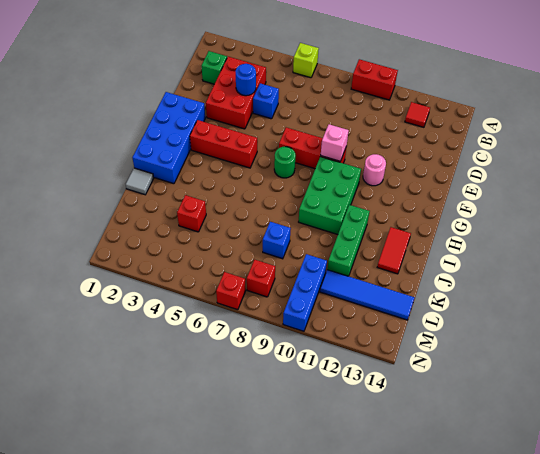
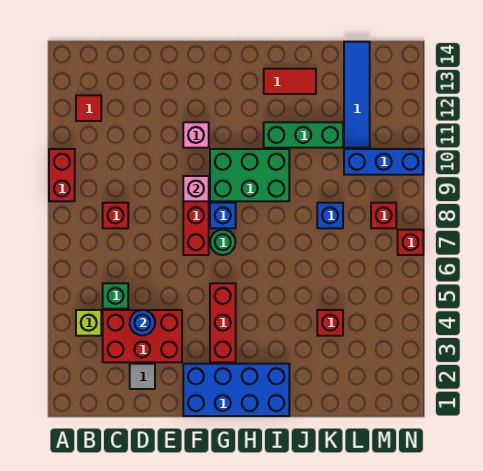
lime brick A6 level 1 -> lime brick B4 level 1
green brick C2 level 1 -> green brick C5 level 1
none -> red brick C8 level 1
blue brick D5 level 1 -> blue brick G8 level 1
pink round brick F11 level 1 -> pink brick F11 level 1
grey tile J1 level 1 -> grey tile D2 level 1

